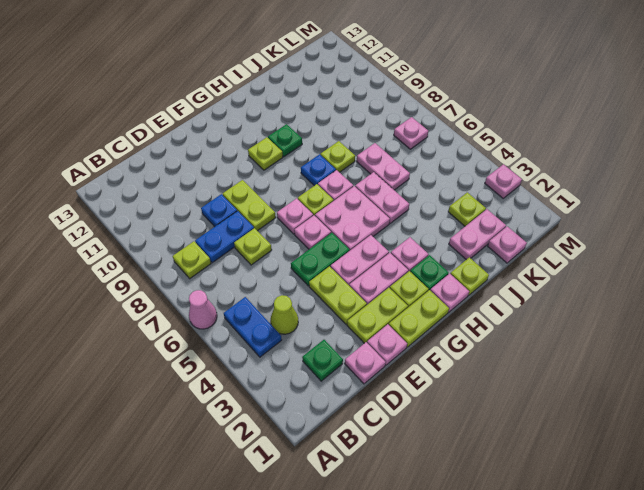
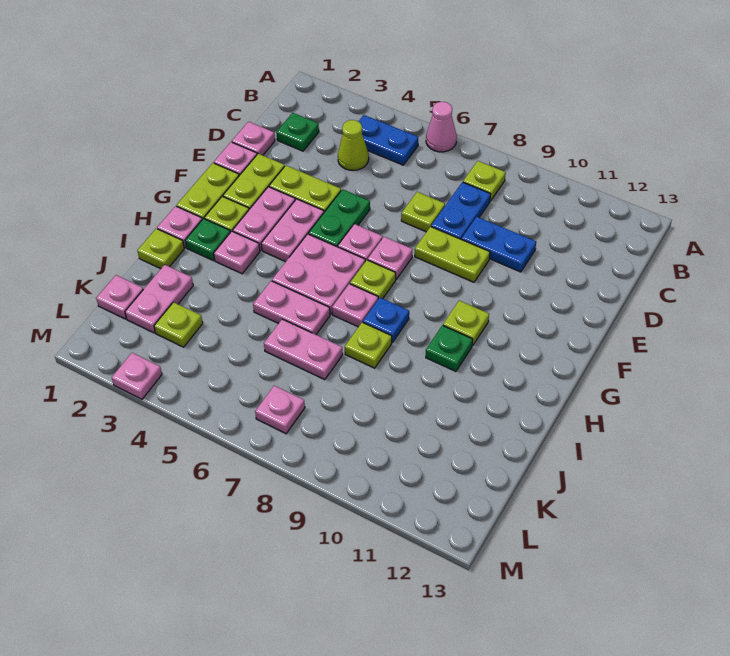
blue plate D9 level 1 -> blue plate D9:D10 level 1

